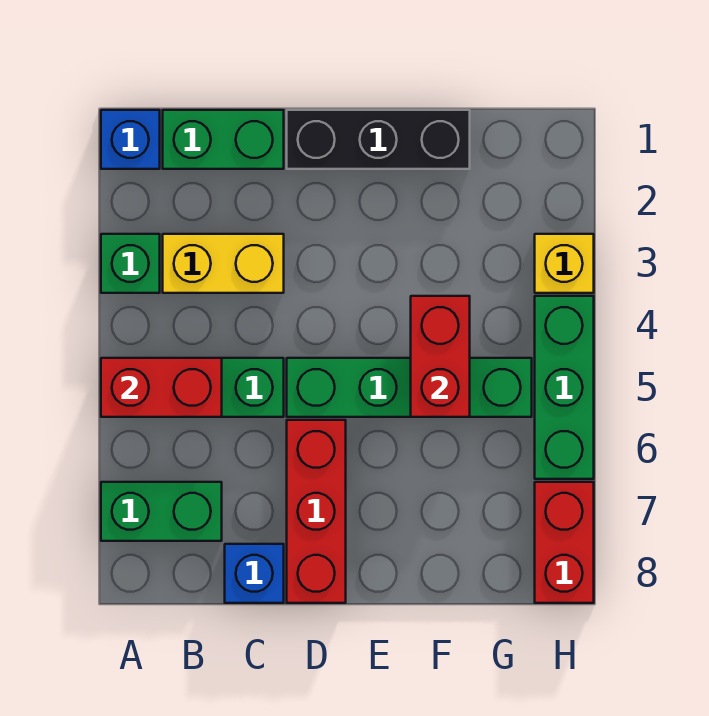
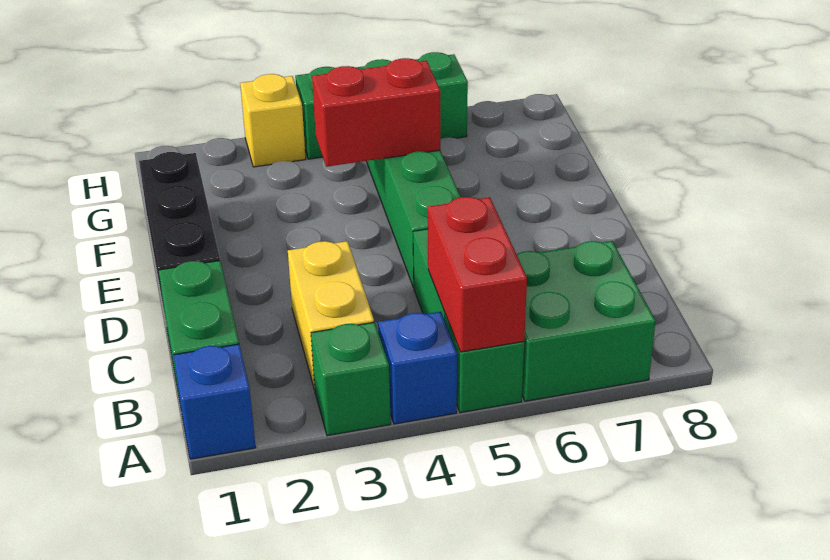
green brick A7:B7 level 1 -> green brick A6:B7 level 1
blue brick C8 level 1 -> blue brick A4 level 1
red brick D6:D8 level 1 -> none
red brick H7:H8 level 1 -> none

